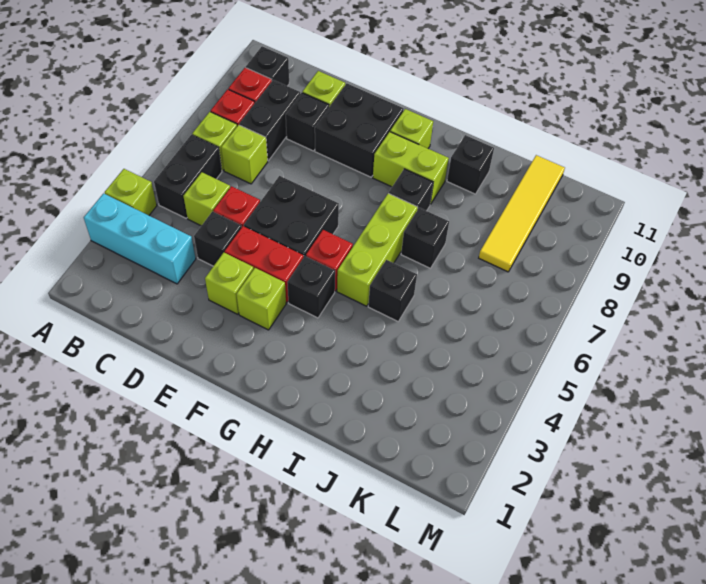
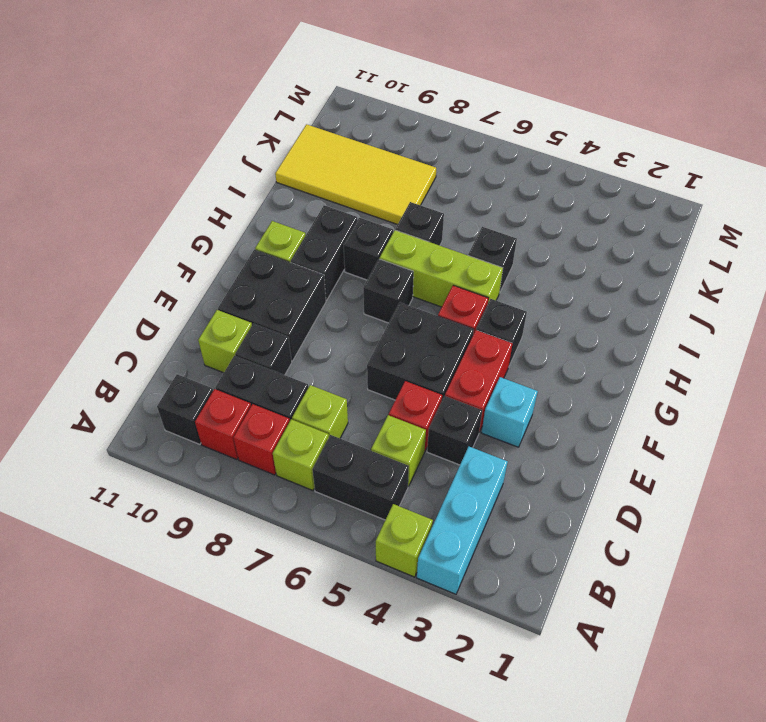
lime brick E3 level 1 -> cyan brick E3 level 1
lime brick F3 level 1 -> none
lime brick G9:H9 level 1 -> black brick G9:H9 level 1
black brick I10 level 1 -> black brick G7 level 1
yellow tile K8:K11 level 1 -> yellow tile J8:K11 level 1

